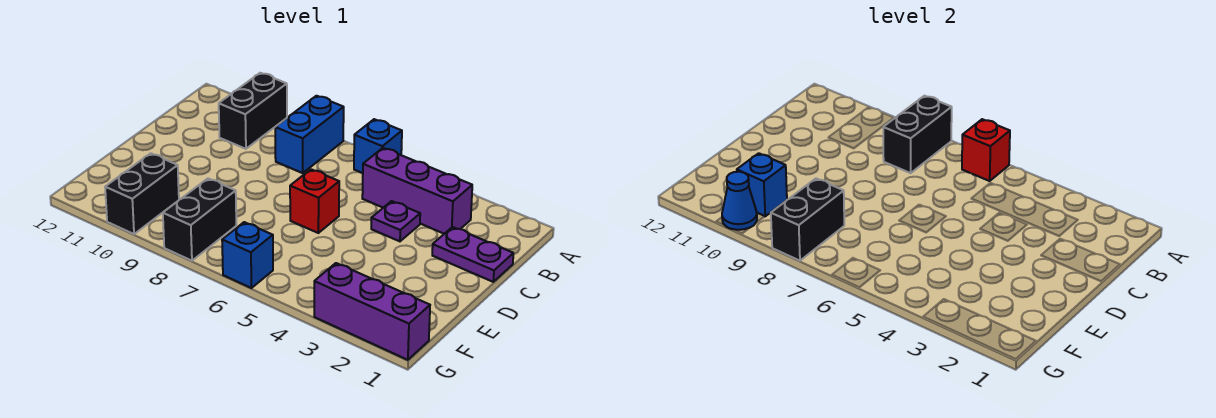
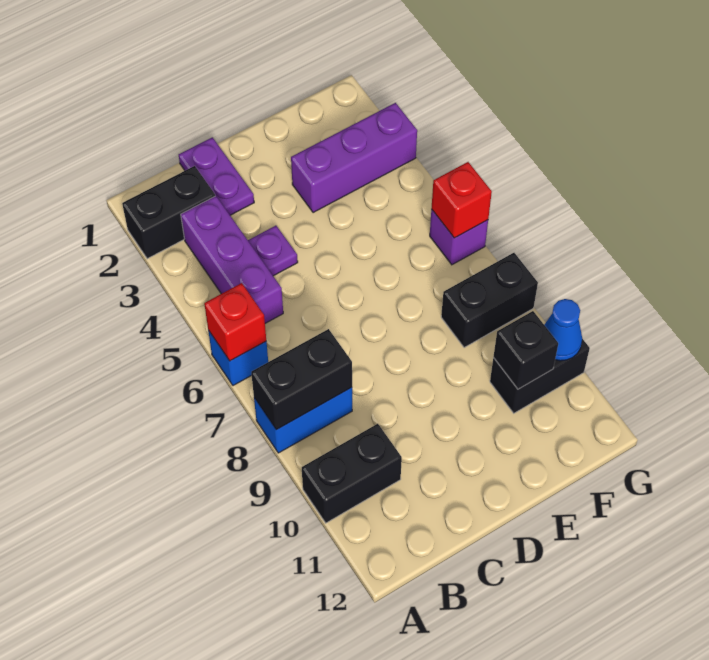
red brick D6 level 1 -> red brick G6 level 2
black brick F8:G8 level 2 -> black brick A2:B2 level 1
blue brick F10 level 2 -> black brick F10 level 2
purple brick G1:G3 level 1 -> purple brick E3:G3 level 1
blue brick G6 level 1 -> purple brick G6 level 1

